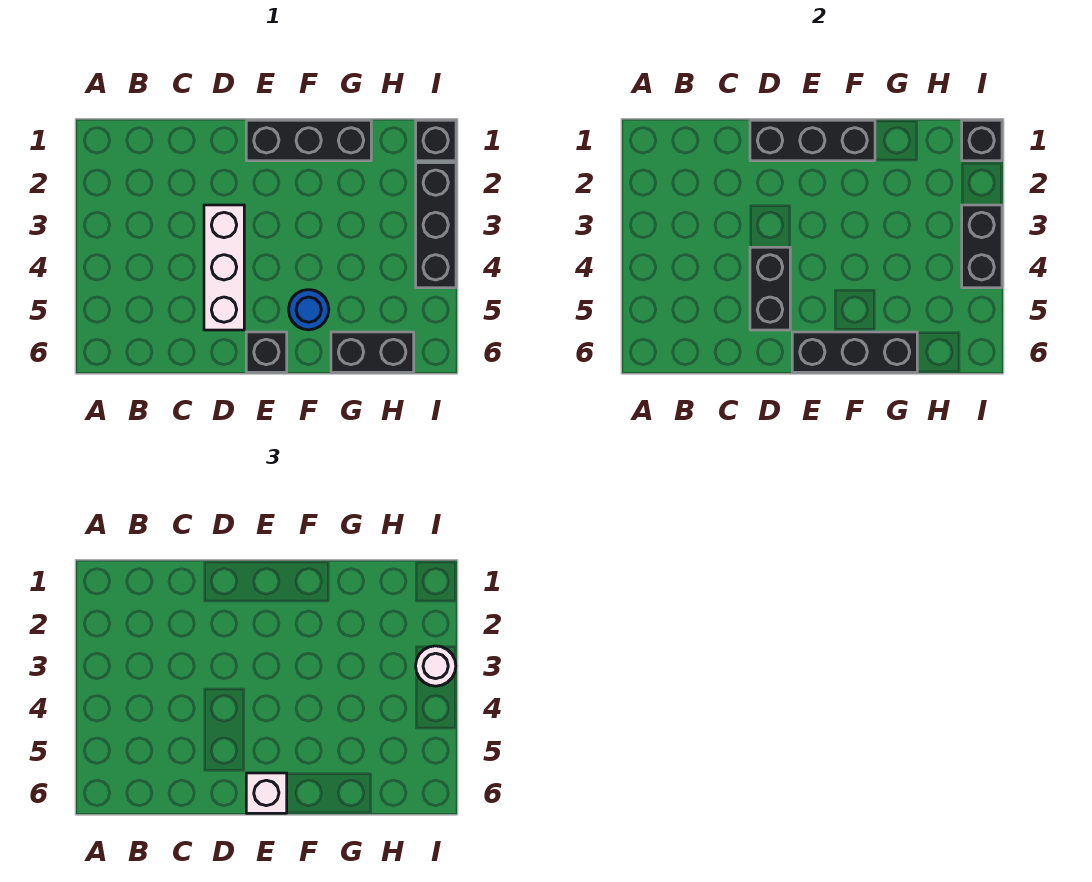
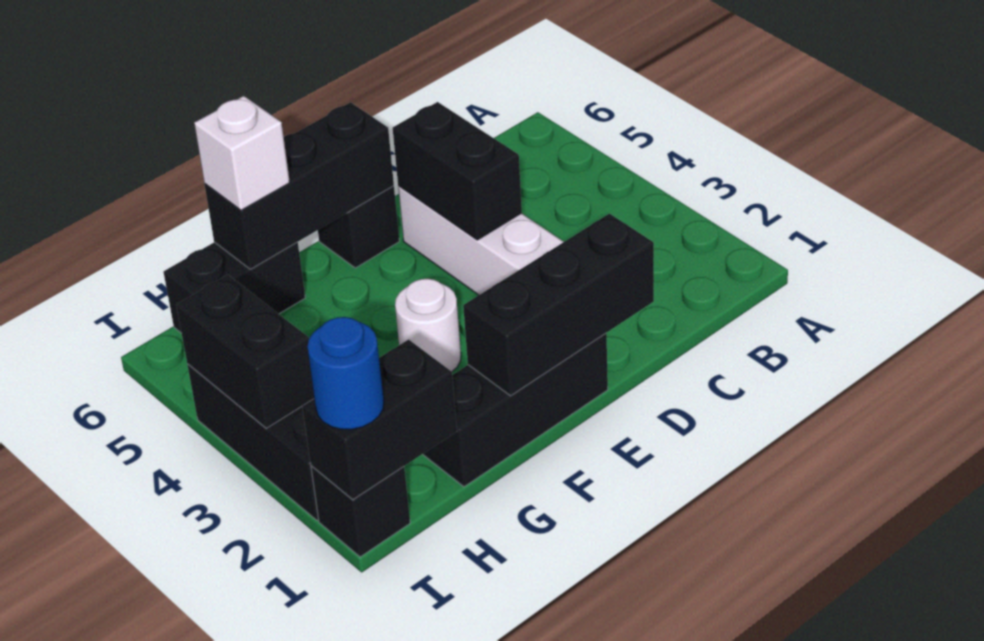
white brick E6 level 3 -> white brick G6 level 3
blue round brick F5 level 1 -> blue round brick I1 level 3
black brick I1 level 2 -> black brick H1:I1 level 2
white round brick I3 level 3 -> white round brick F3 level 1

